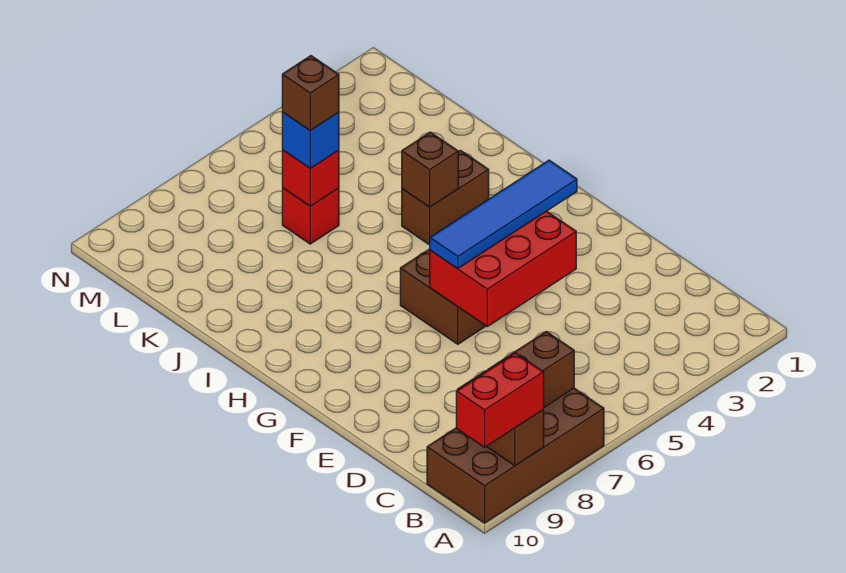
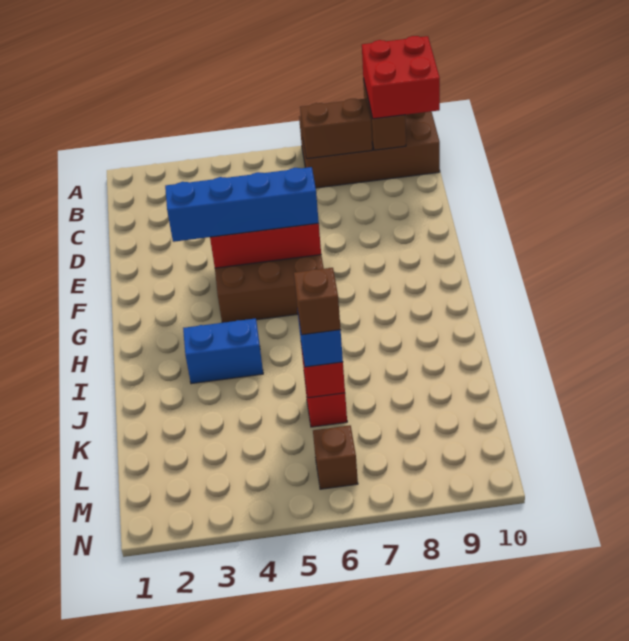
red brick A9:A10 level 3 -> red brick A9:B10 level 3
blue tile F3:F6 level 3 -> blue brick F3:F6 level 3
brown brick I3:I4 level 1 -> blue brick I3:I4 level 1
brown brick I4 level 2 -> brown brick M6 level 1

